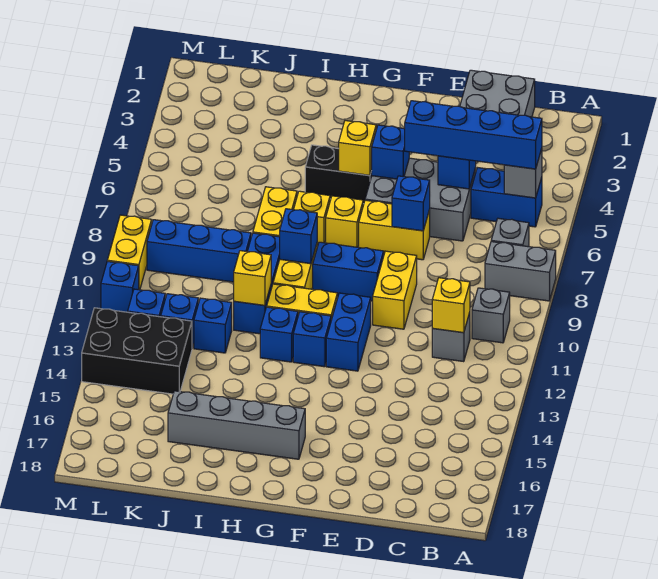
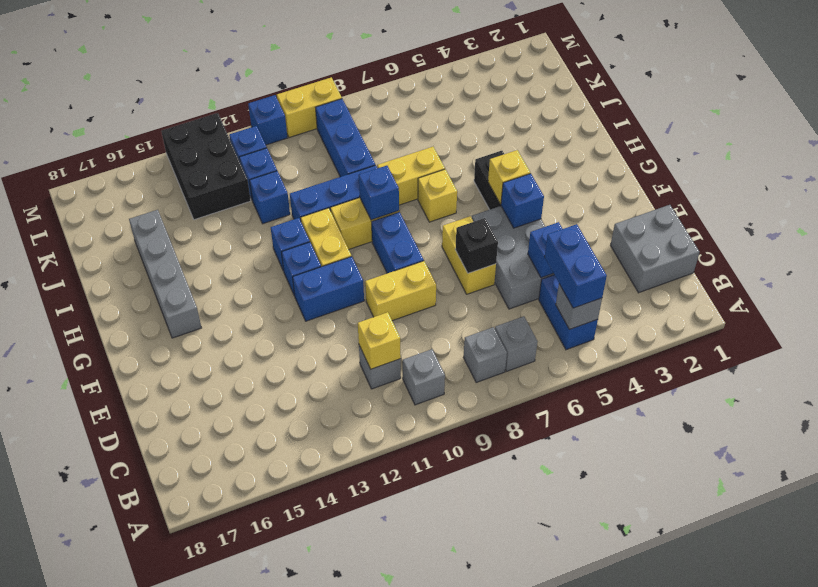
grey brick A8:B8 level 1 -> grey brick B8 level 1
blue brick B5:E5 level 3 -> blue brick B5:C5 level 3
blue brick E7 level 2 -> black brick E7 level 2
yellow brick G7 level 1 -> none
yellow brick I11 level 2 -> none

